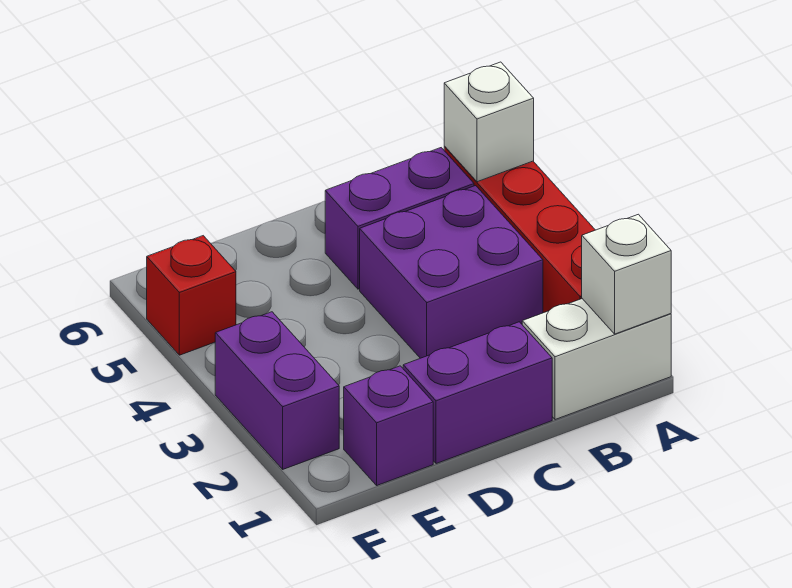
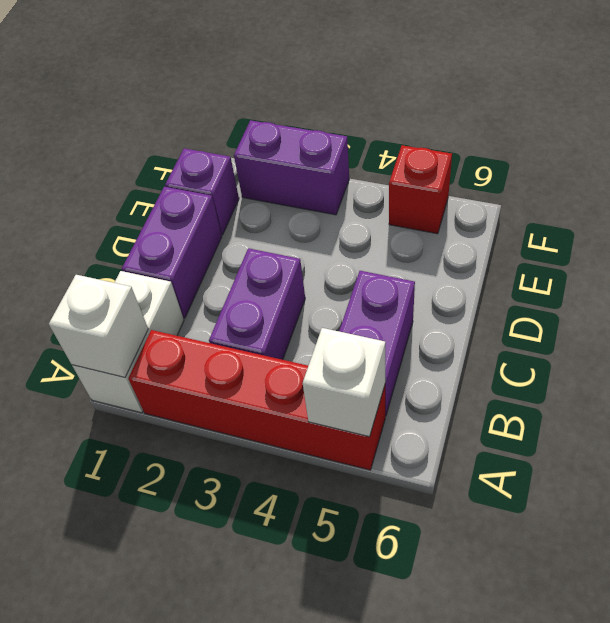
purple brick B3:C4 level 1 -> purple brick B3:C3 level 1

